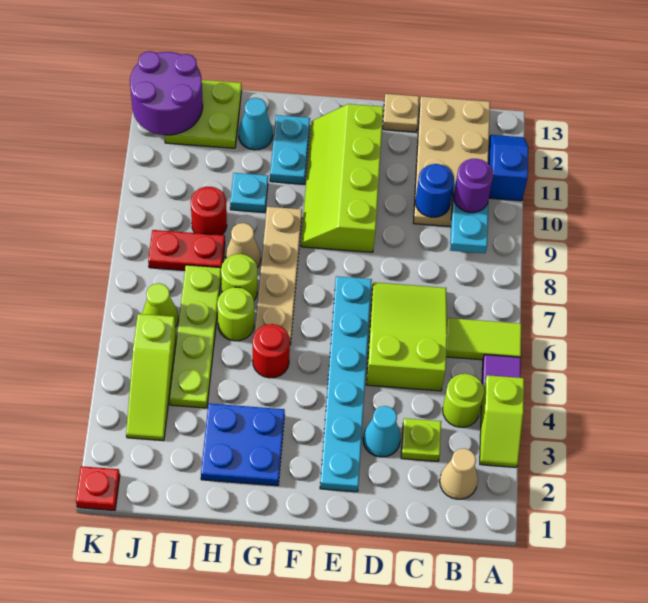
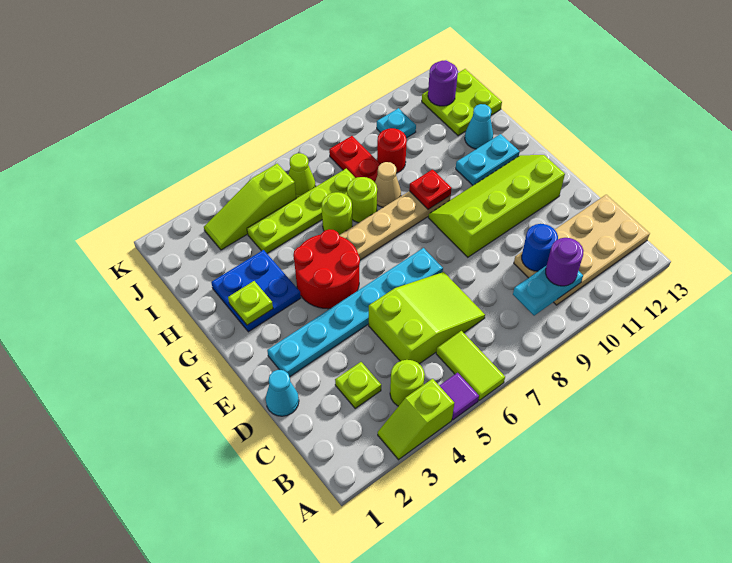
blue slope A11:A12 level 1 top 11 -> none
tan cone B2 level 1 -> none
cyan cone D3 level 1 -> cyan cone D1 level 1
tan plate D13 level 1 -> none
none -> lime plate G2 level 2
red round brick G5 level 1 -> red round brick F4:G5 level 1
cyan plate H10 level 1 -> cyan plate J10 level 1
purple round brick J12:K13 level 2 -> purple round brick J12 level 2
red plate K1 level 1 -> red plate G9 level 2

